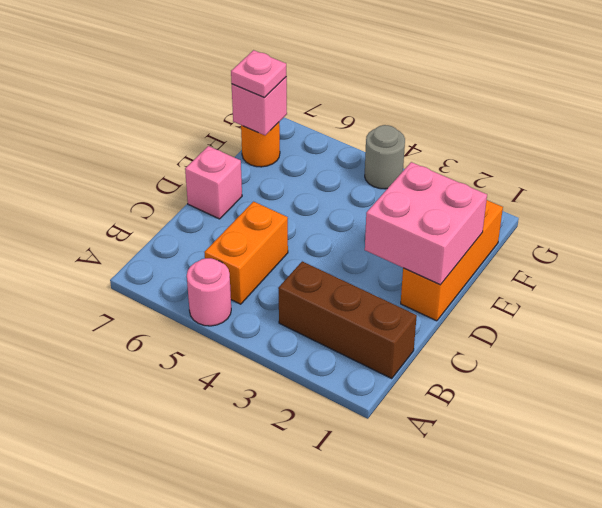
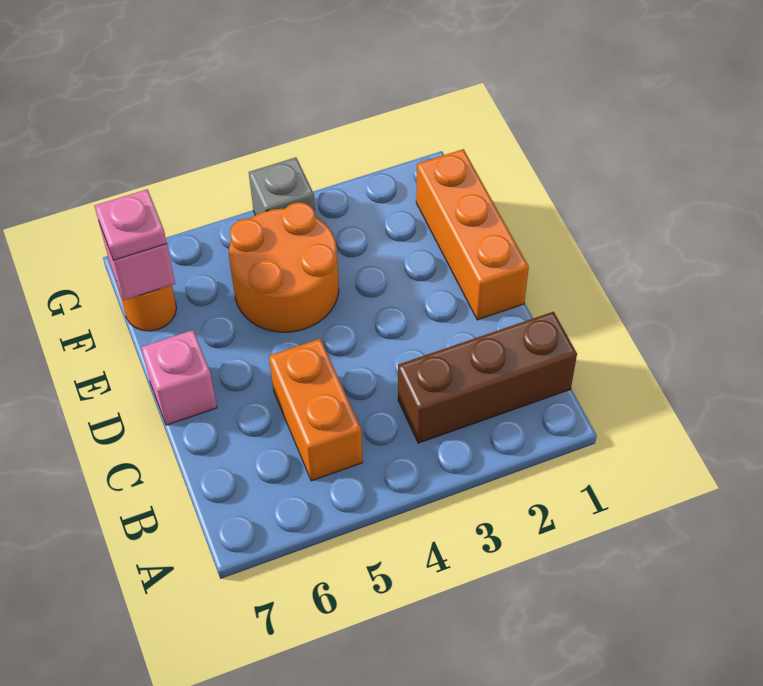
pink round brick A5 level 1 -> none
pink brick D1:E2 level 2 -> none
none -> orange round brick E4:F5 level 1
grey round brick G4 level 1 -> grey brick G4 level 1

